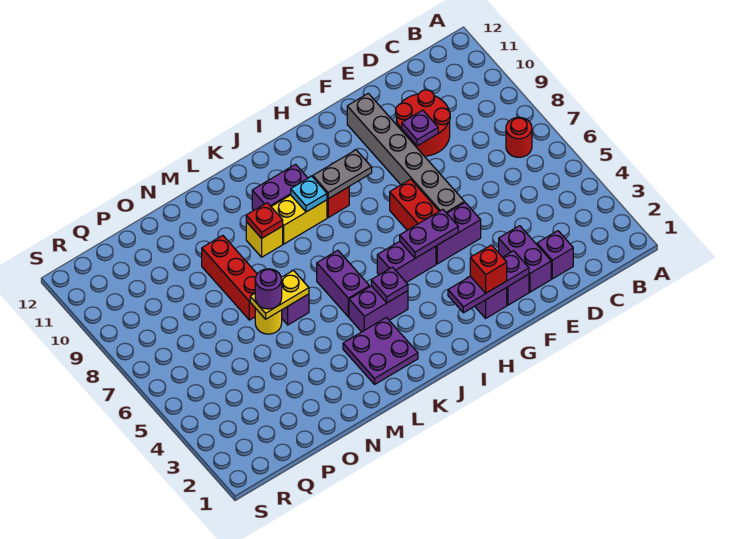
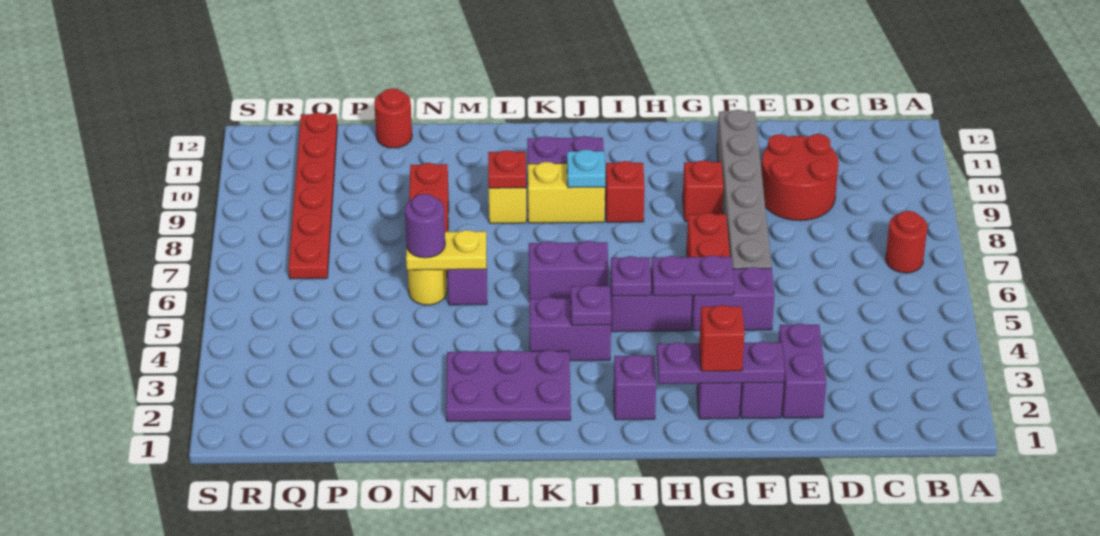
purple brick D2 level 1 -> purple brick I2 level 1
purple plate E9 level 2 -> purple plate I5 level 2
none -> red brick G9 level 1
grey plate H9:I9 level 2 -> none
purple plate K2:L3 level 1 -> purple plate K2:M3 level 1
purple brick K5:K6 level 1 -> purple brick J6:K6 level 1
none -> red round brick O12 level 1
none -> red plate Q7:Q12 level 1

